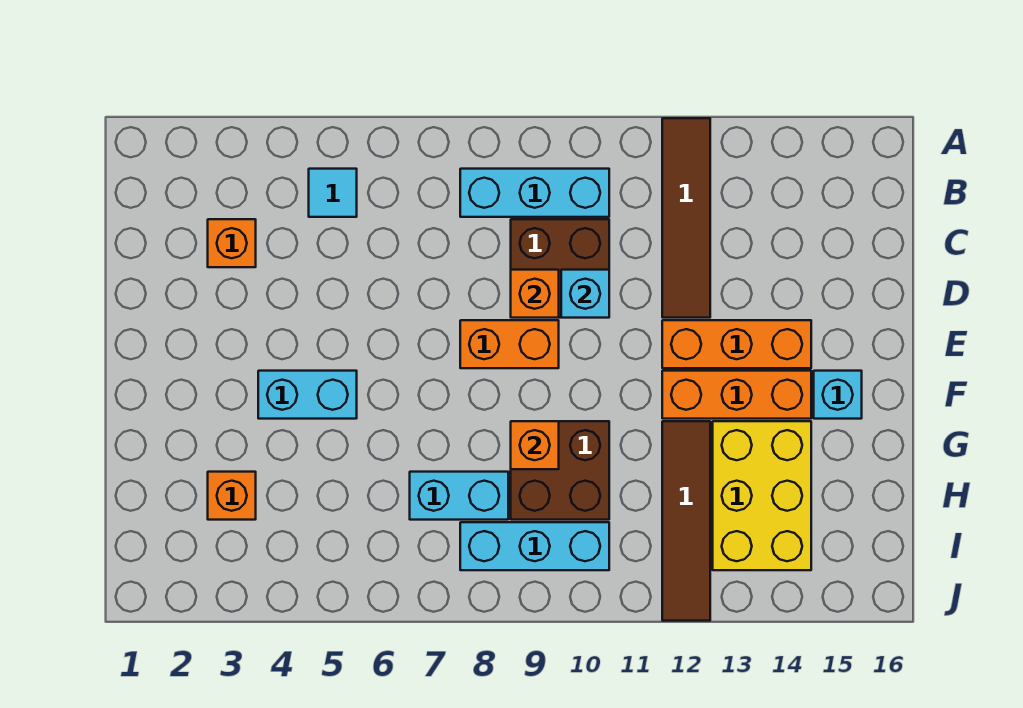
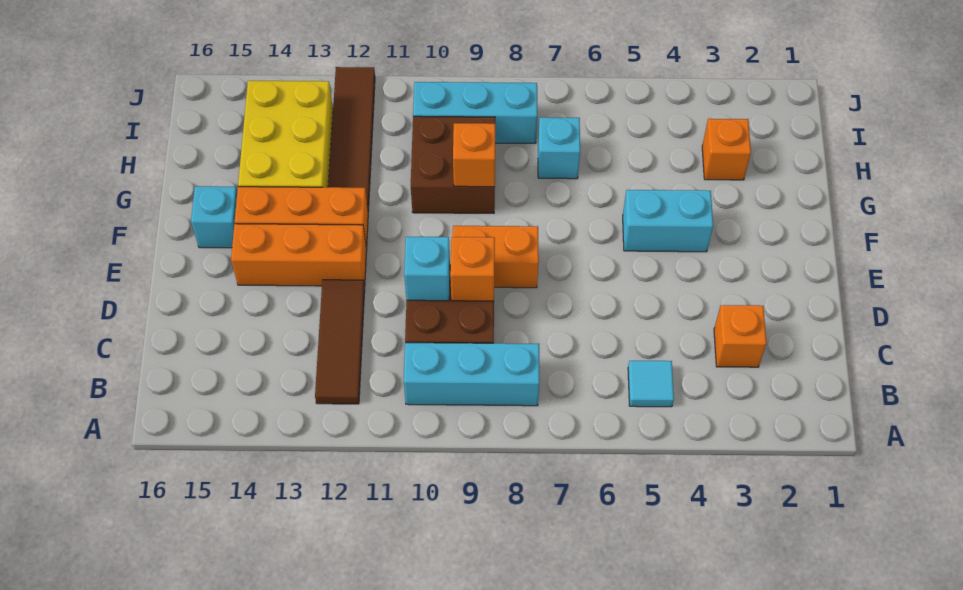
brown tile A12:D12 level 1 -> brown tile B12:D12 level 1
cyan brick H7:H8 level 1 -> cyan brick H7 level 1

